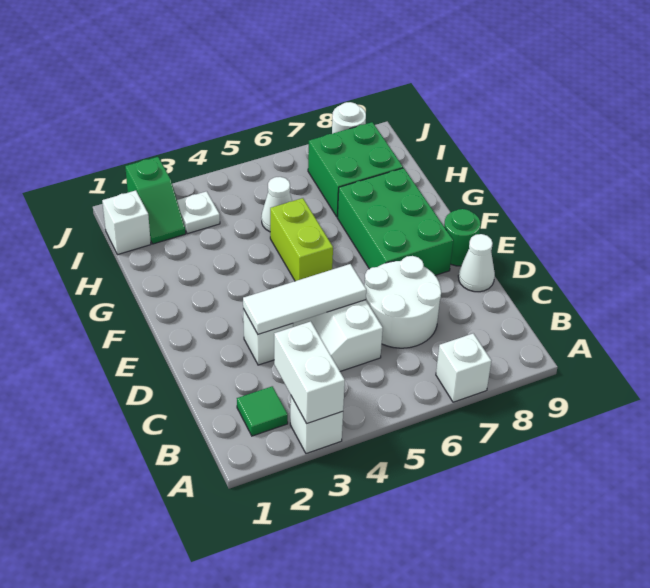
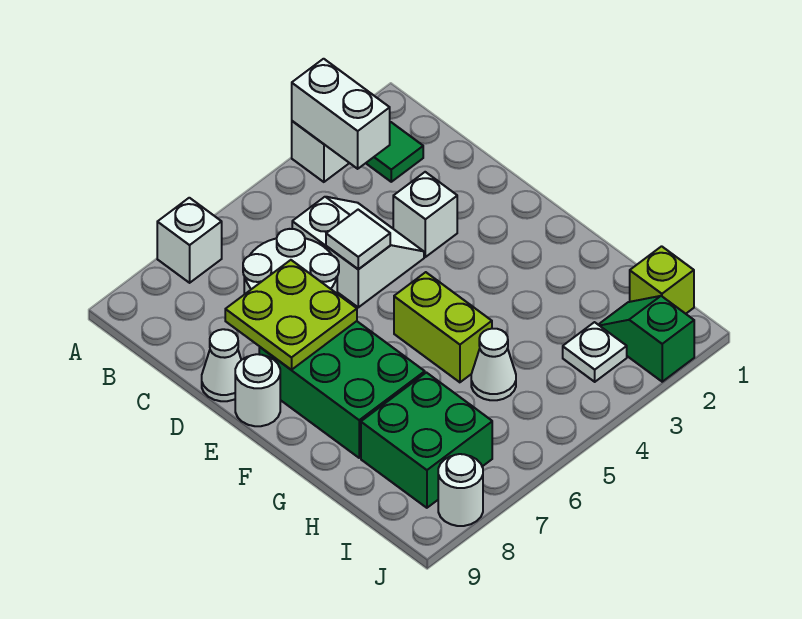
white tile D3:D5 level 2 -> white tile D5 level 2
none -> lime plate D7:E8 level 2
green round brick E9 level 1 -> white round brick E9 level 1
white brick I1 level 1 -> lime brick I1 level 1

